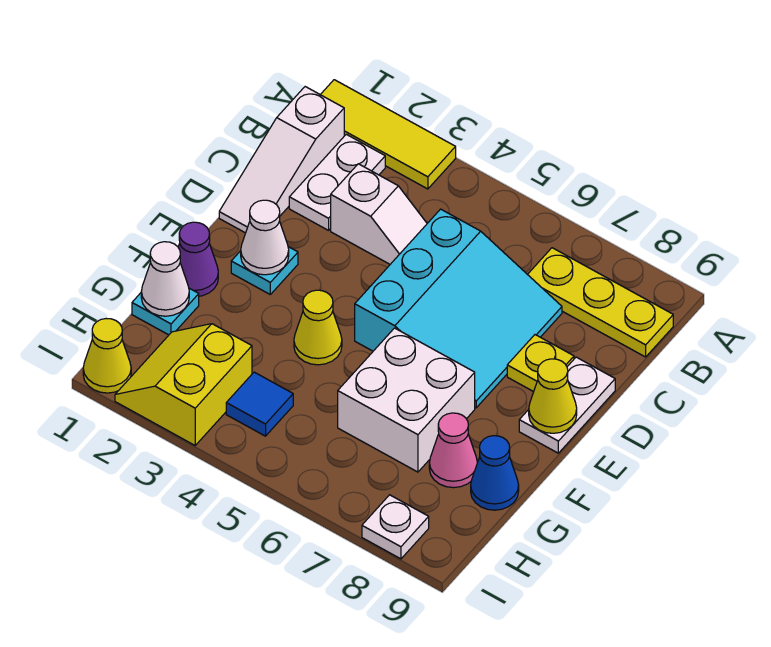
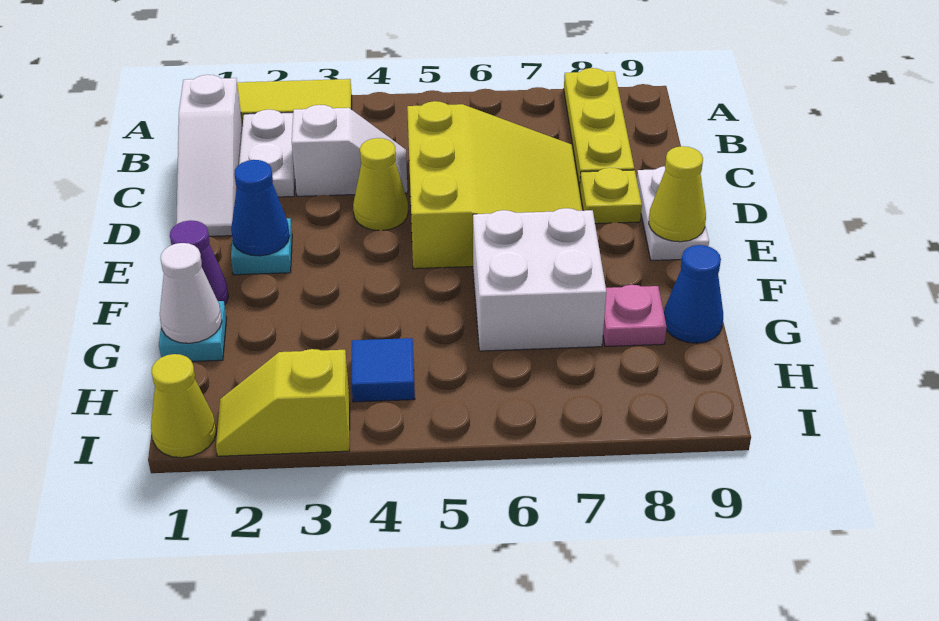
yellow plate B7:B9 level 1 -> yellow plate A8:C8 level 1
cyan slope C5:E7 level 1 top 5 -> yellow slope C5:E7 level 1 top 5
white cone E2 level 2 -> blue cone E2 level 2
yellow cone F4 level 1 -> yellow cone D4 level 1
pink cone G8 level 1 -> pink plate G8 level 1
yellow slope H2:I3 level 1 top 3 -> yellow slope I2:I3 level 1 top 3
white plate I8 level 1 -> none

